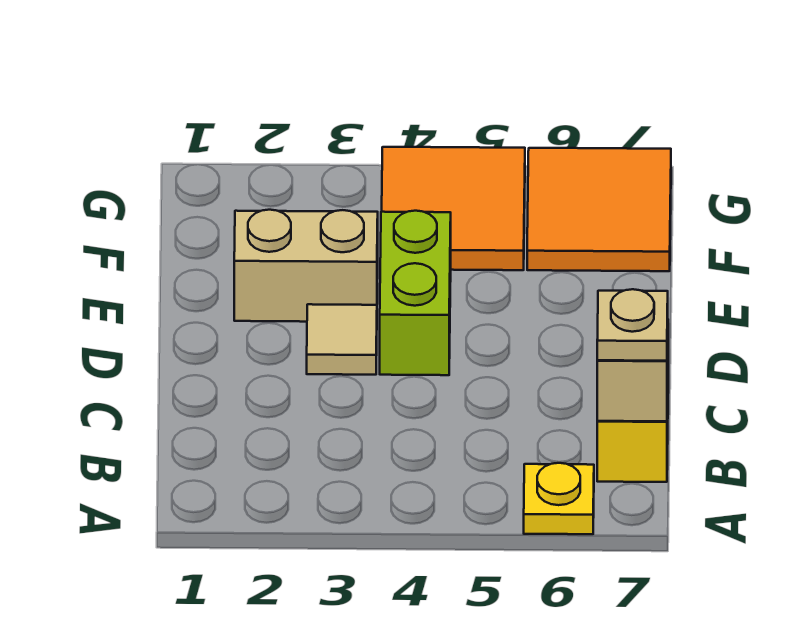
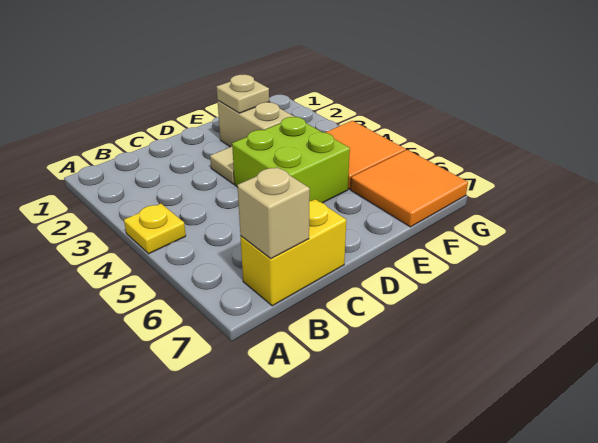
yellow plate A6 level 1 -> yellow plate A4 level 1
tan plate B7 level 3 -> tan plate E2 level 2
lime brick D4:E4 level 1 -> lime brick D4:E5 level 1

